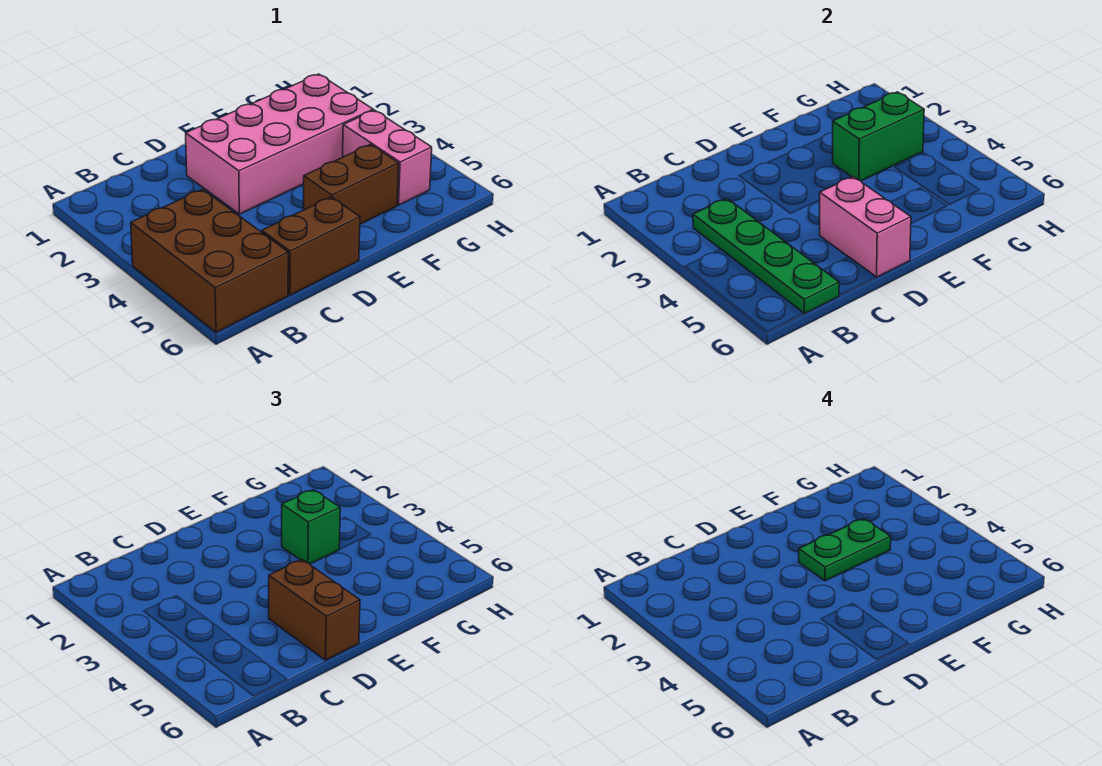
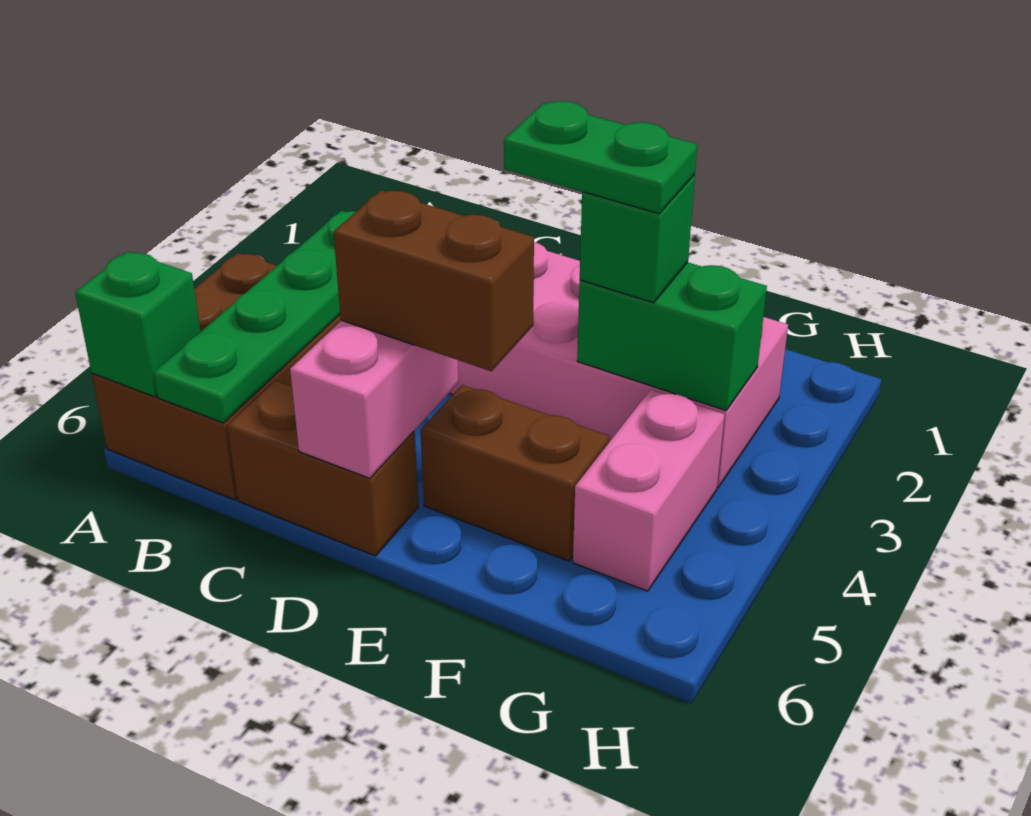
none -> green brick A6 level 2
brown brick D5:D6 level 3 -> brown brick D5:E5 level 3

